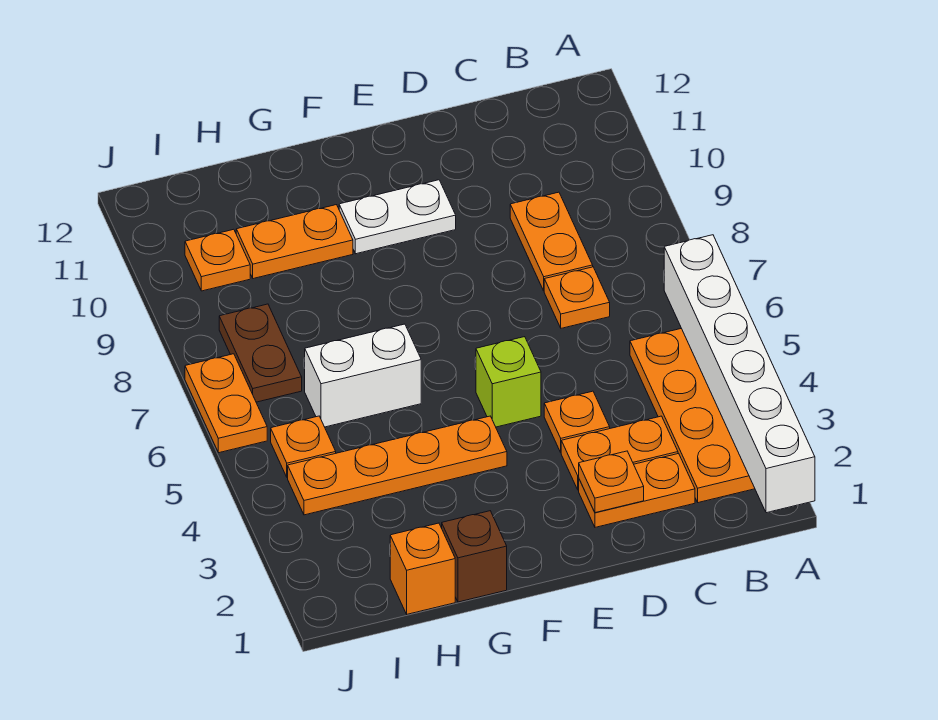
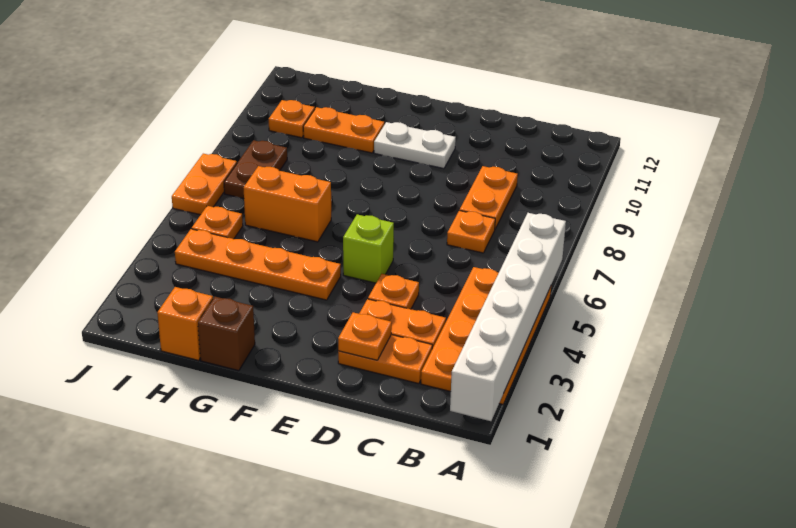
white brick G6:H6 level 1 -> orange brick G6:H6 level 1

